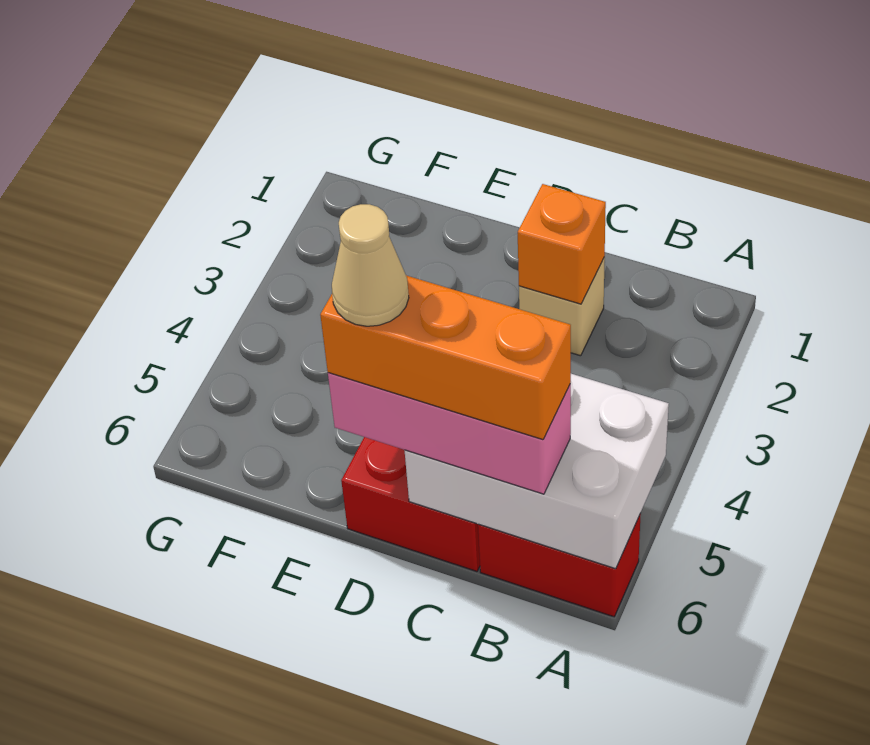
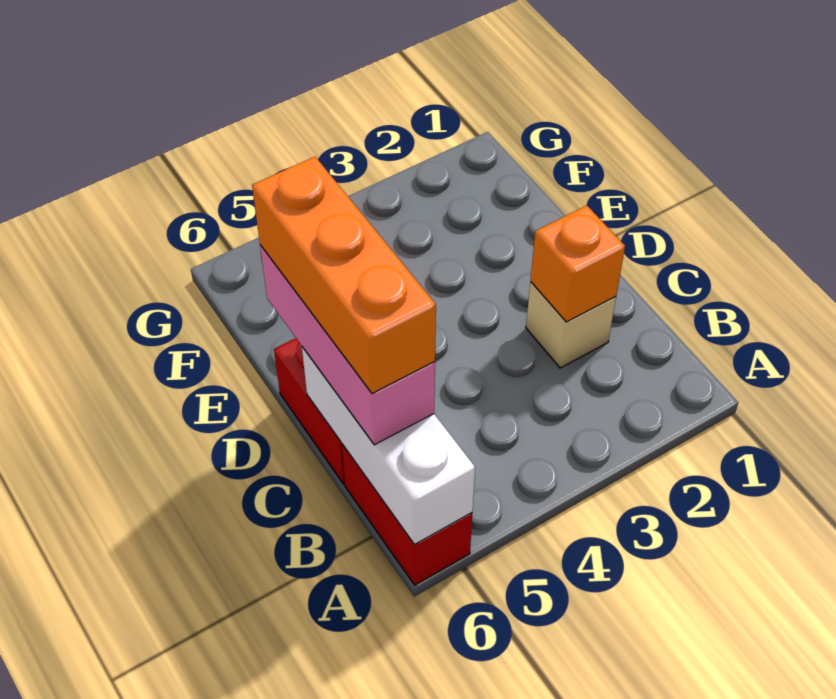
white brick A5:C6 level 2 -> white brick A6:C6 level 2
tan cone D6 level 5 -> none

